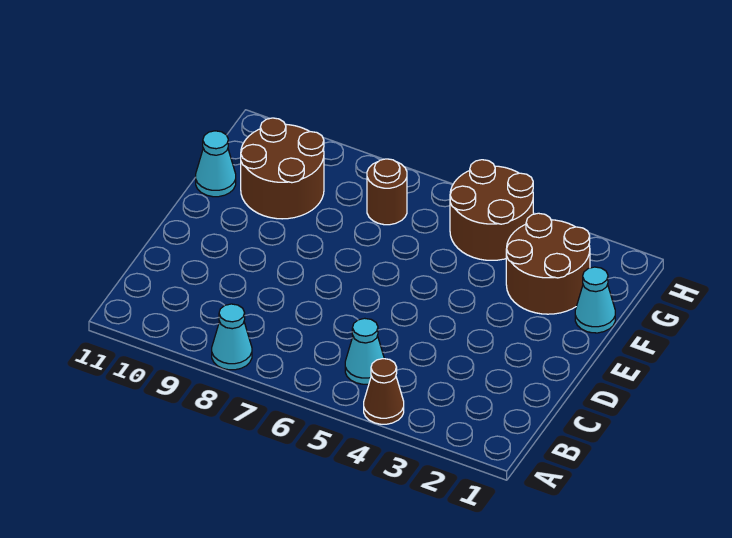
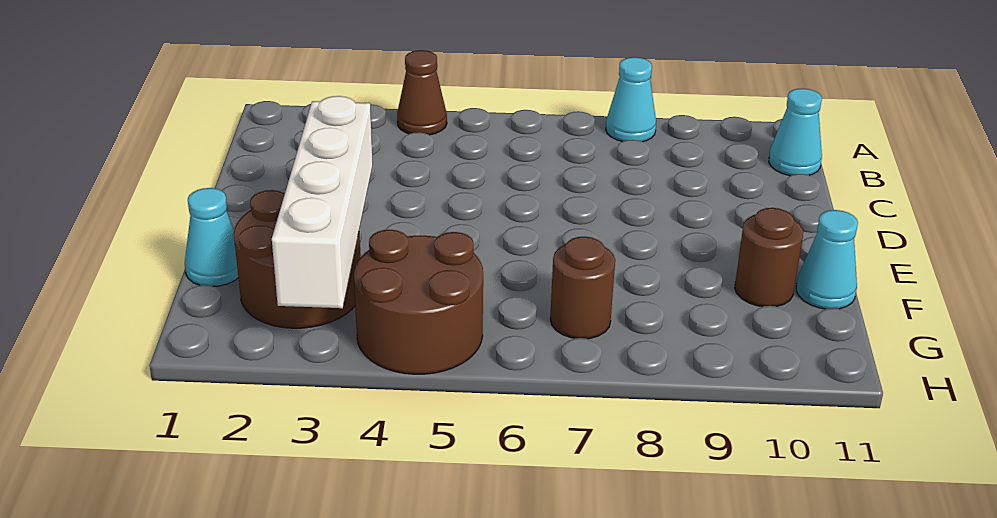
cyan cone B5 level 1 -> cyan cone B11 level 1
none -> white brick E3:H3 level 2
brown round brick F9:G10 level 1 -> brown round brick F10 level 1

